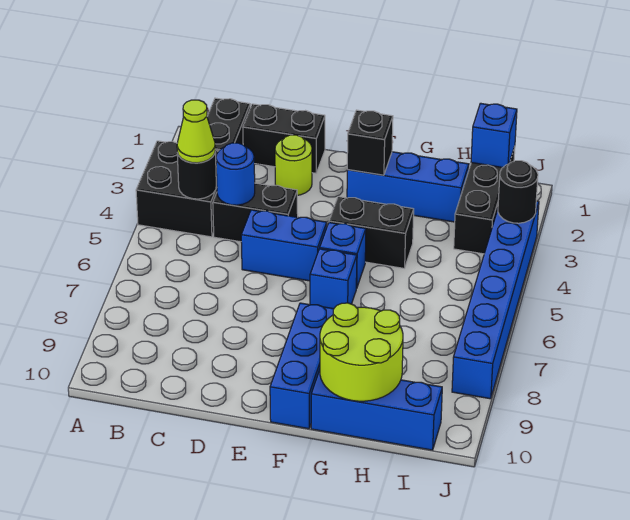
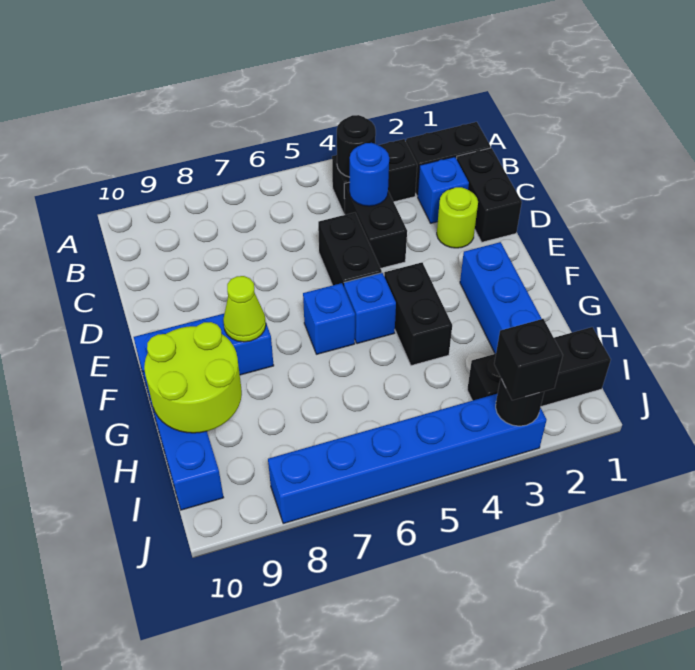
black brick A3:B4 level 1 -> black brick B3:B4 level 1
lime cone B4 level 3 -> lime cone F8 level 2
blue brick D5:E5 level 1 -> black brick D5:E5 level 1
black brick F2 level 2 -> black brick J3 level 3
blue brick I1 level 2 -> blue brick C2 level 1

